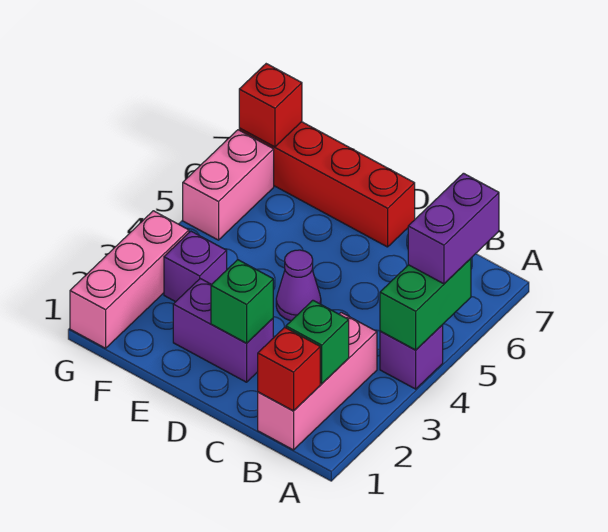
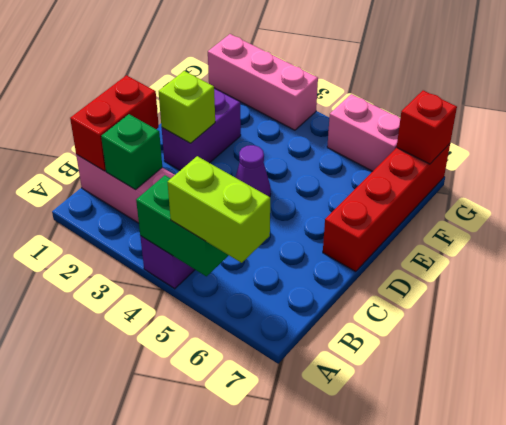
purple brick A5:A6 level 3 -> lime brick A5:A6 level 3
red brick B1 level 2 -> red brick B1:C1 level 2
green brick D2 level 2 -> lime brick D2 level 2
purple brick F3 level 1 -> none

